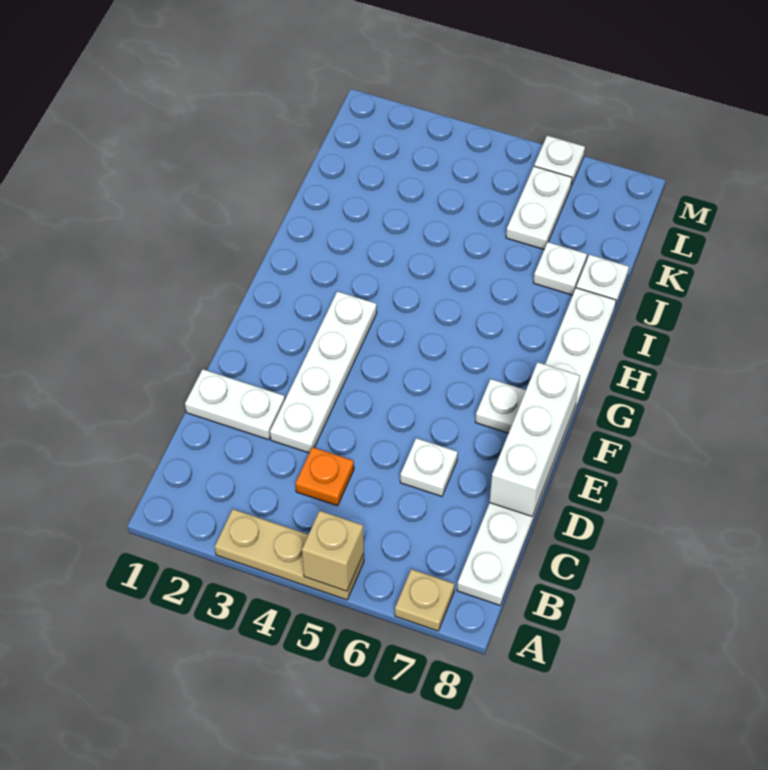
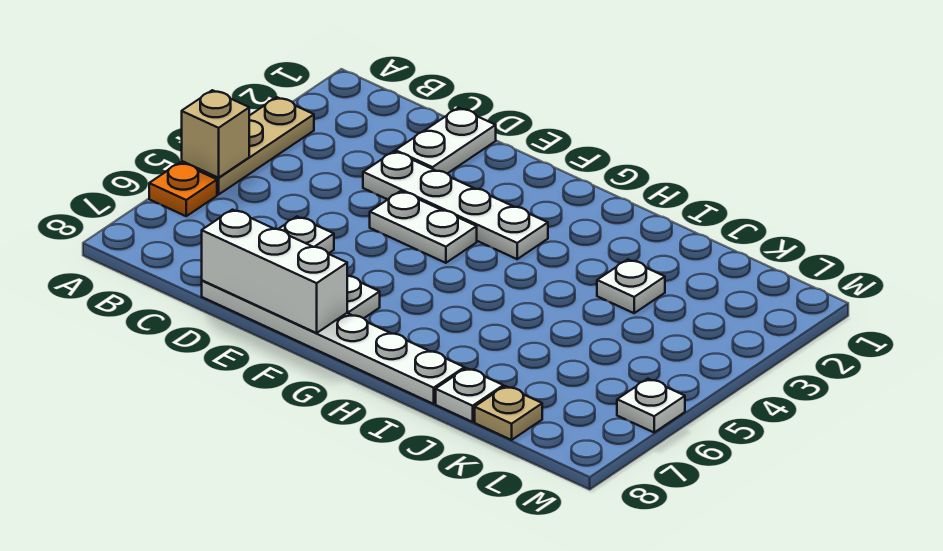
tan plate A7 level 1 -> tan plate K8 level 1
white plate B8:I8 level 1 -> white plate D8:I8 level 1
orange plate C4 level 1 -> orange plate A6 level 1
white plate J7 level 1 -> white plate J3 level 1
white plate K6:L6 level 1 -> white plate E4:F4 level 1

